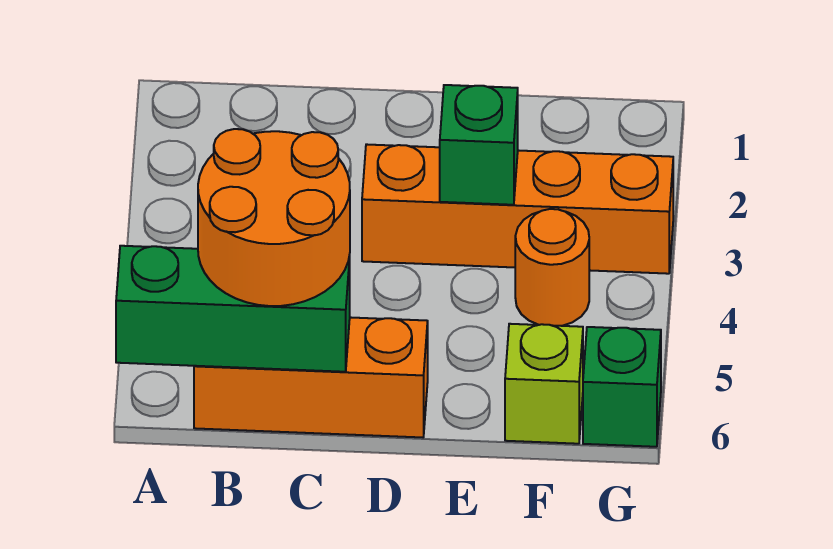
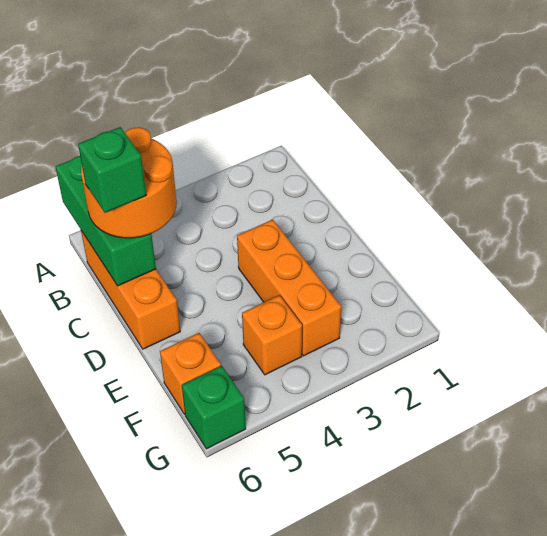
orange brick D3:G3 level 1 -> orange brick D3:F3 level 1
green brick E3 level 2 -> green brick C6 level 4
orange round brick F4 level 1 -> orange brick F4 level 1
lime brick F6 level 1 -> orange brick F6 level 1

